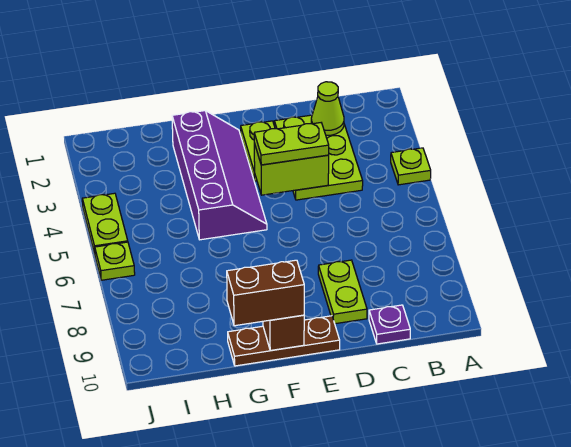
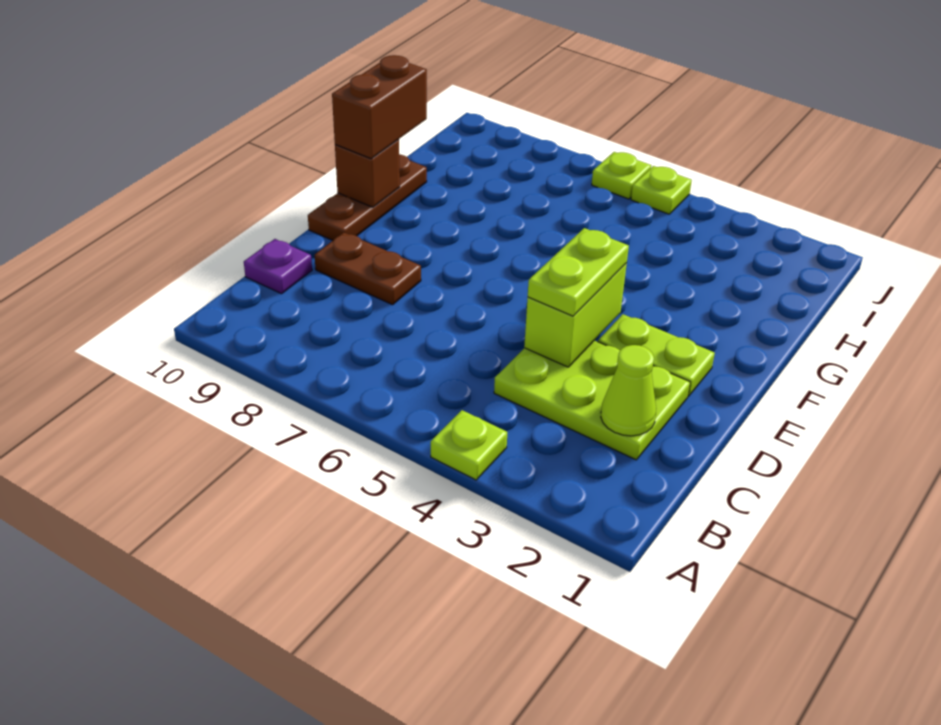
lime plate D8:D9 level 1 -> brown plate D8:D9 level 1
purple slope F2:G5 level 1 top G -> none
lime plate J4:J5 level 1 -> lime plate J5 level 1

